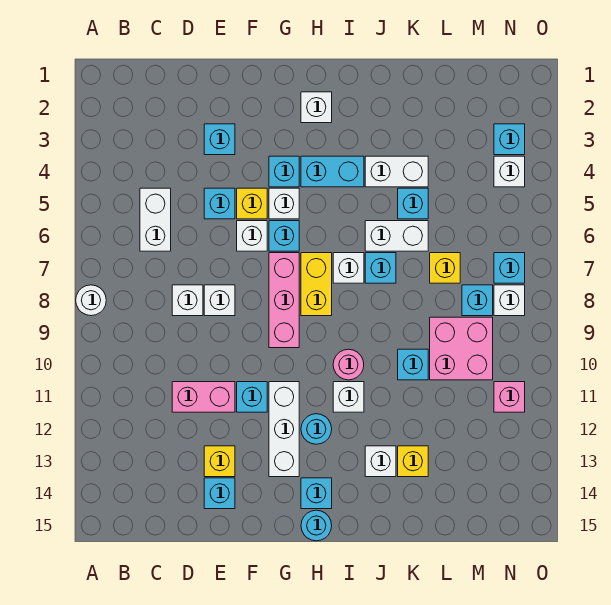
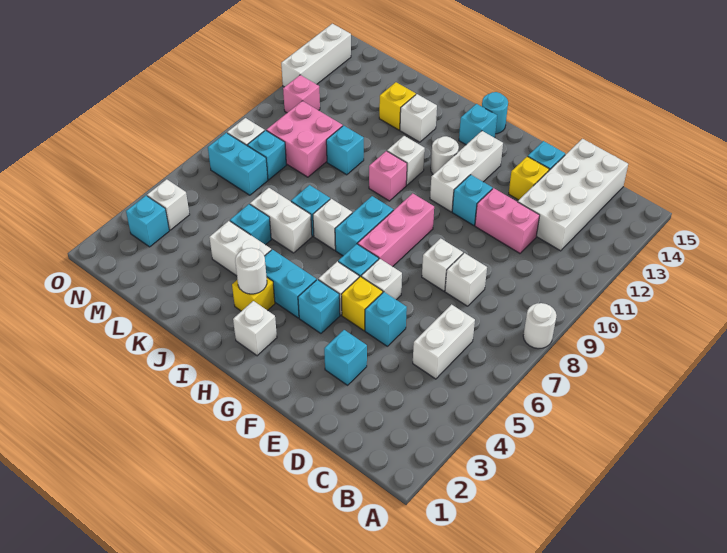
none -> white brick C12:D15 level 1
yellow brick H7:H8 level 1 -> cyan brick H7:H8 level 1
cyan round brick H12 level 1 -> white round brick H12 level 1
none -> white round brick I3 level 2
pink round brick I10 level 1 -> pink brick I10 level 1
yellow brick L7 level 1 -> yellow brick I3 level 1
cyan brick N7 level 1 -> cyan brick M7:N7 level 1
none -> white brick O12:O14 level 1

